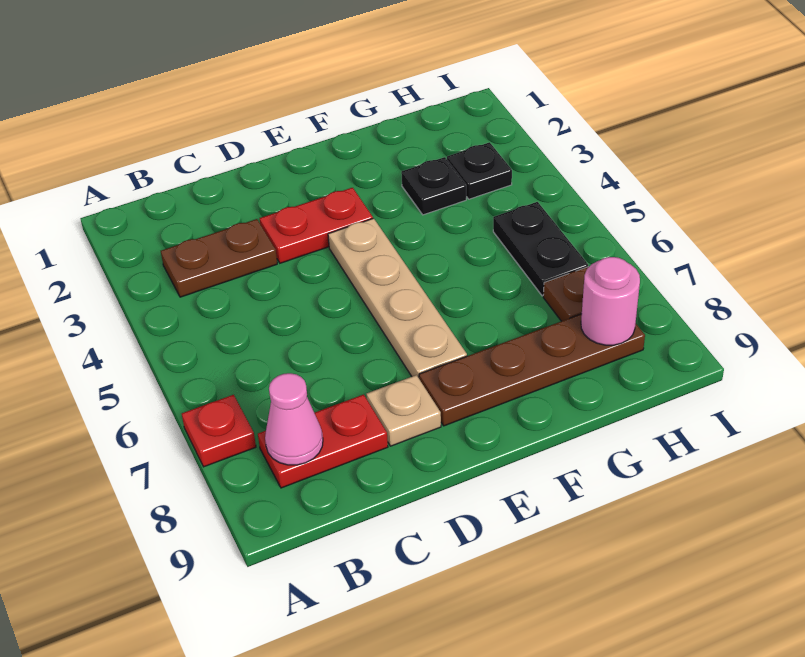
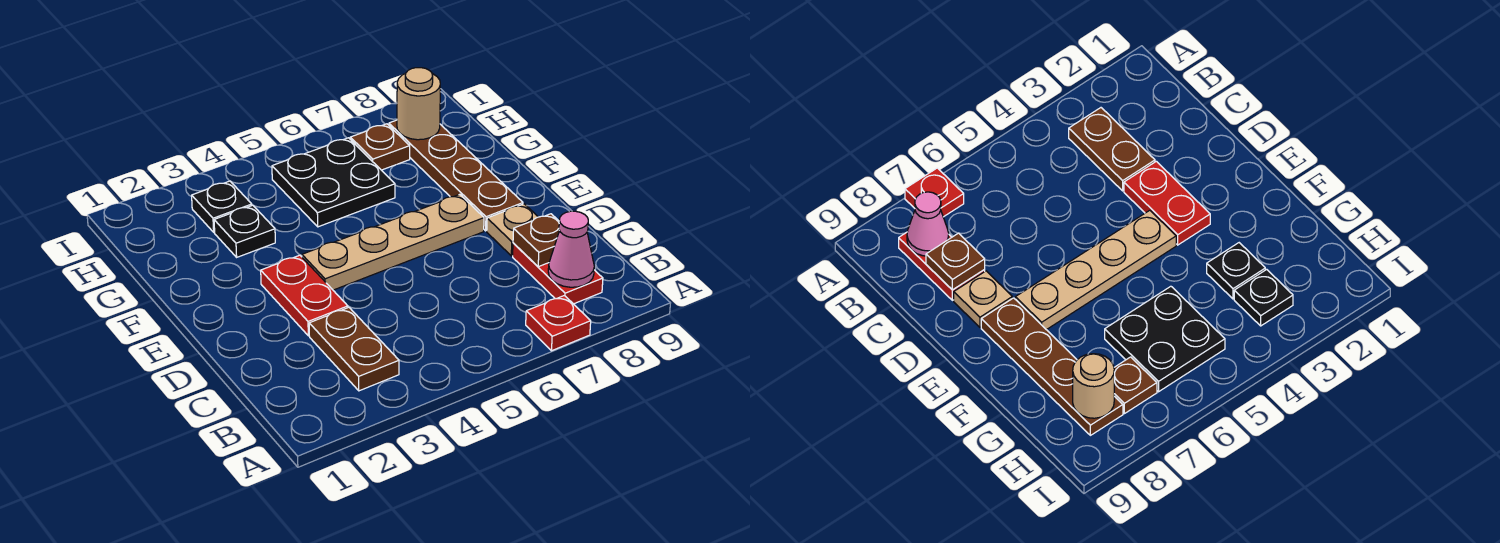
none -> brown plate C8 level 2
black plate H5:H6 level 1 -> black plate G5:H6 level 1
pink round brick H8 level 2 -> tan round brick H8 level 2

